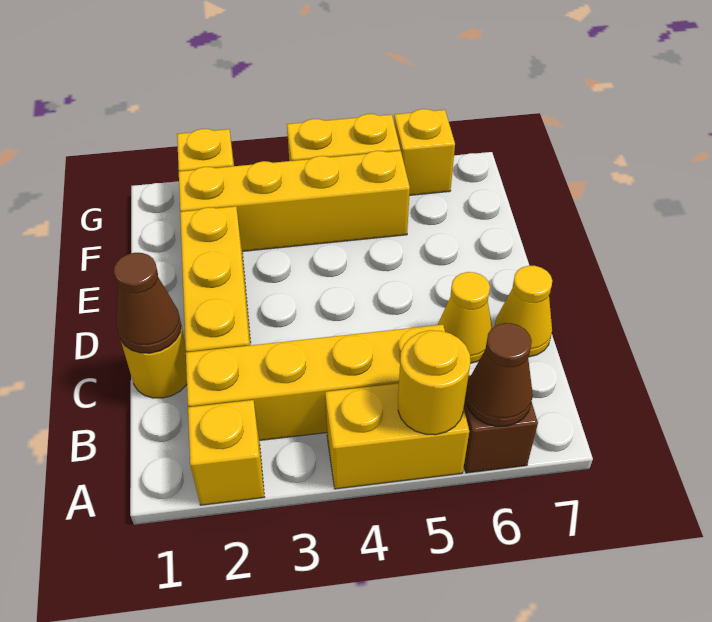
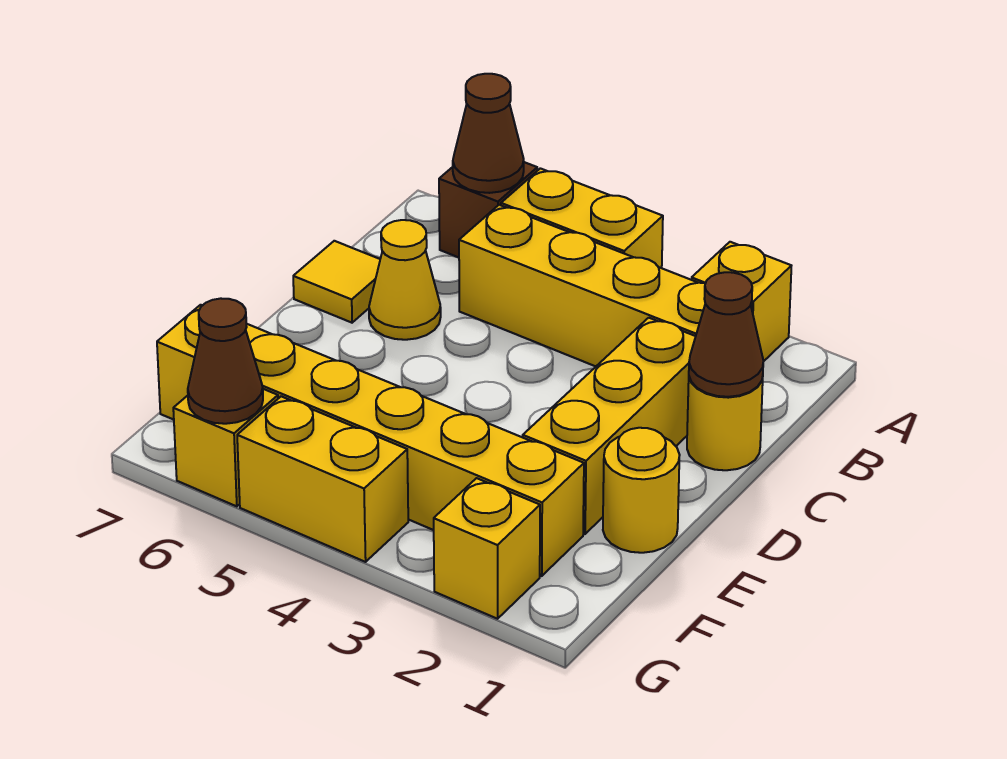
yellow round brick A5 level 2 -> yellow round brick E1 level 1
yellow cone C7 level 1 -> yellow tile C7 level 1
yellow brick F2:F5 level 1 -> yellow brick F2:F7 level 1
none -> brown cone G6 level 2

